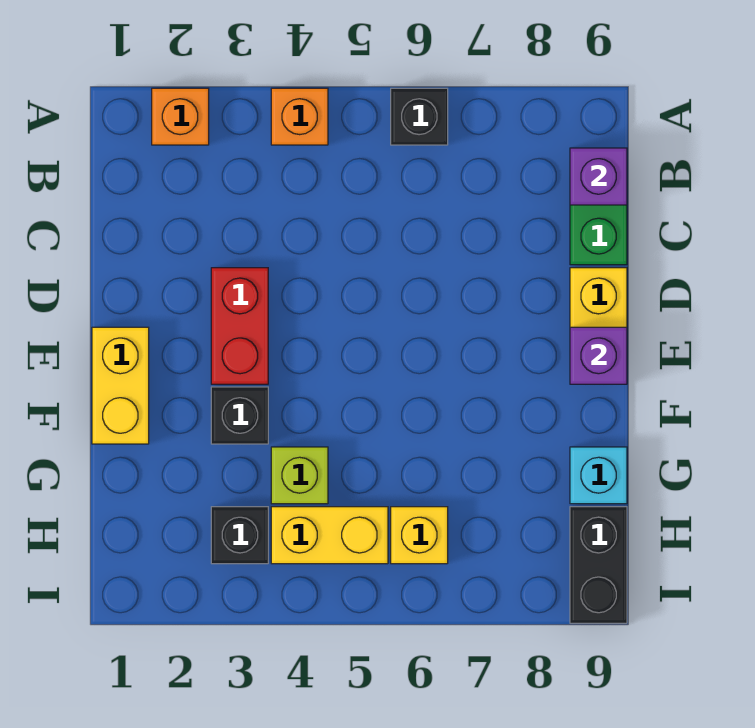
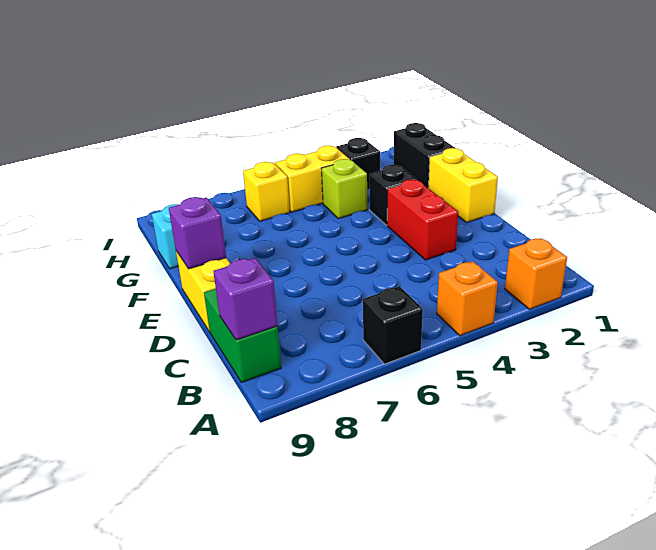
black brick H9:I9 level 1 -> black brick G1:H1 level 1

